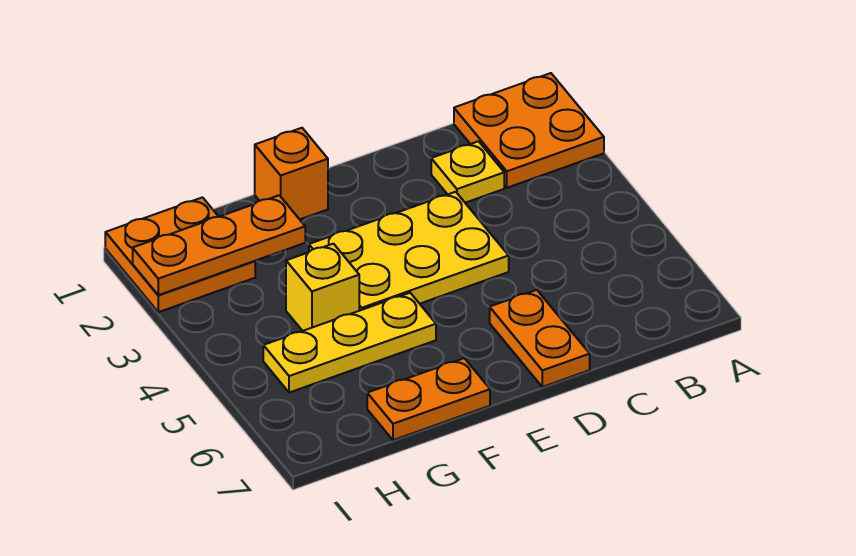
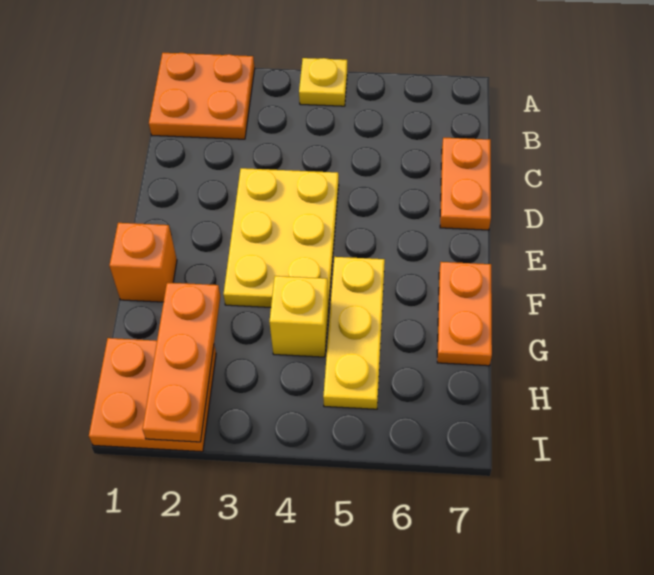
yellow plate C2 level 1 -> yellow plate A4 level 1
orange plate D6:D7 level 1 -> orange plate C7:D7 level 1

